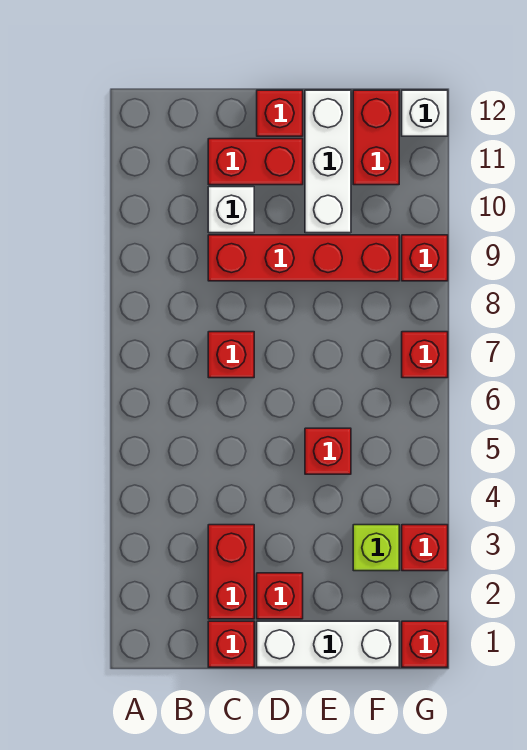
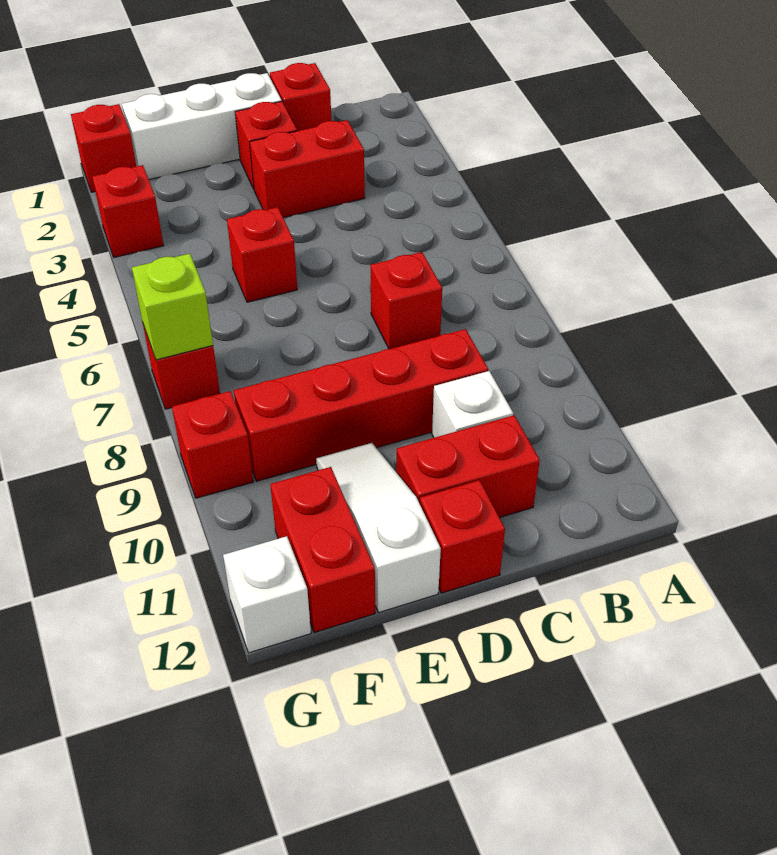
red brick C2:C3 level 1 -> red brick C3:D3 level 1
white brick E10:E12 level 1 -> white slope E10:E12 level 1 top 12
lime brick F3 level 1 -> lime brick G7 level 2

